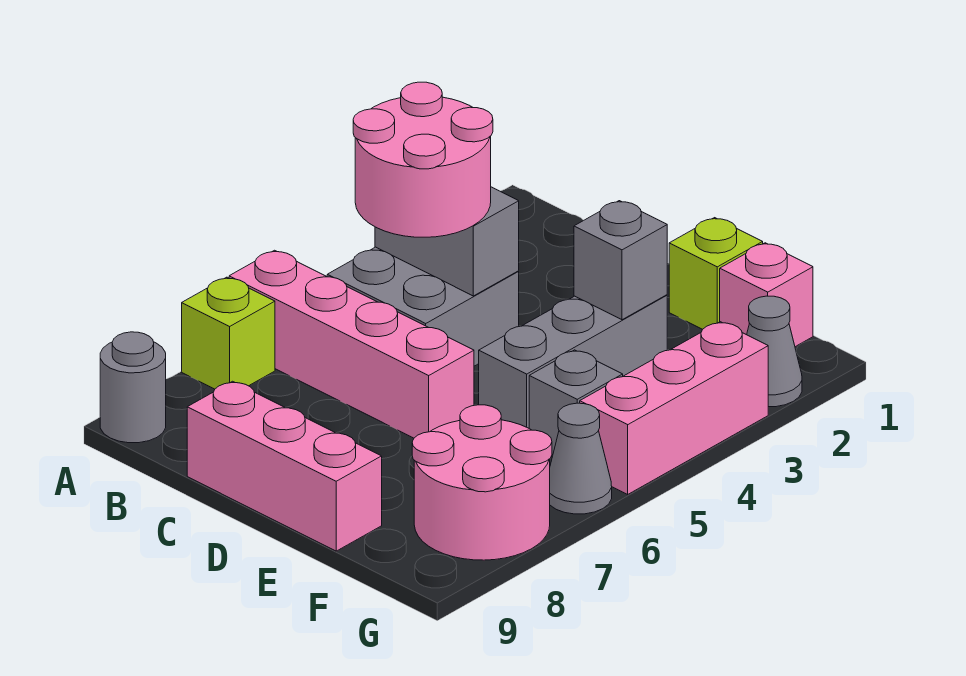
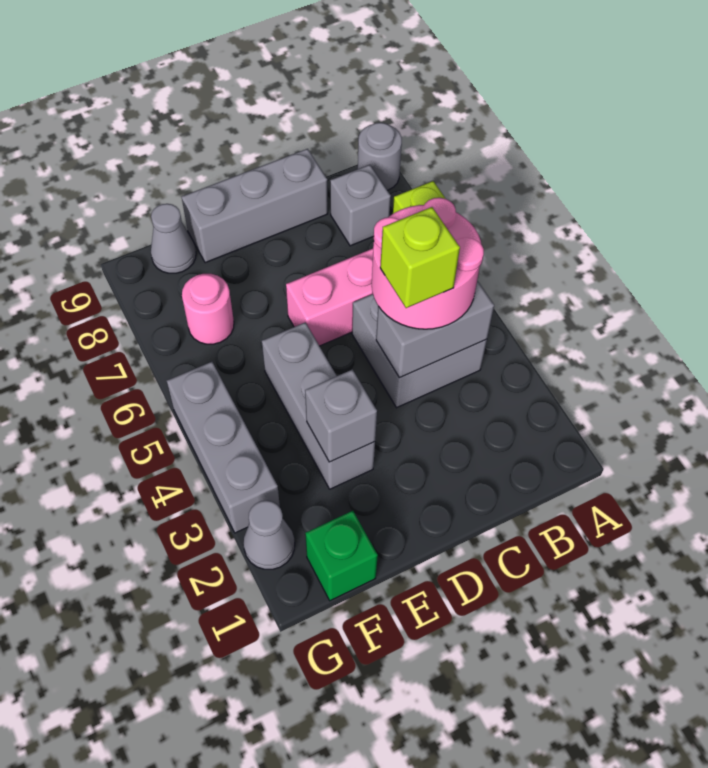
pink brick C9:E9 level 1 -> grey brick C9:E9 level 1
lime brick E1 level 1 -> lime brick C4 level 4
pink brick F1 level 1 -> green brick F1 level 1
grey brick F5 level 1 -> grey brick B8 level 1
pink round brick F7:G8 level 1 -> pink round brick F7 level 1
pink brick G3:G5 level 1 -> grey brick G3:G5 level 1
grey cone G6 level 1 -> grey cone F9 level 1

